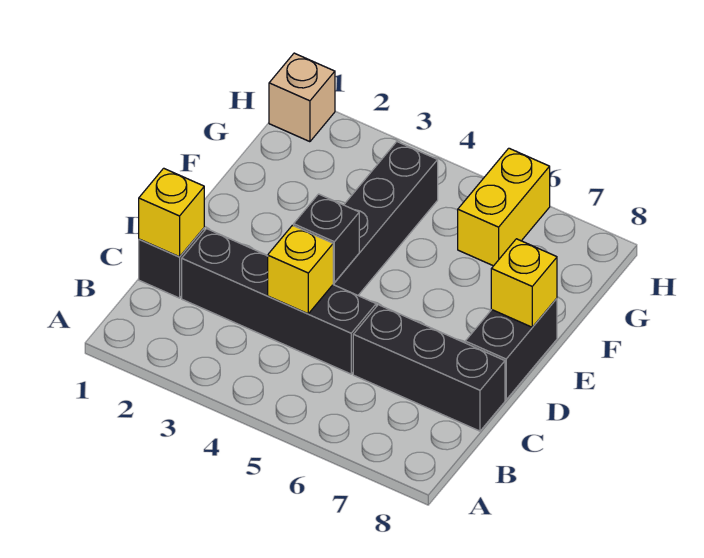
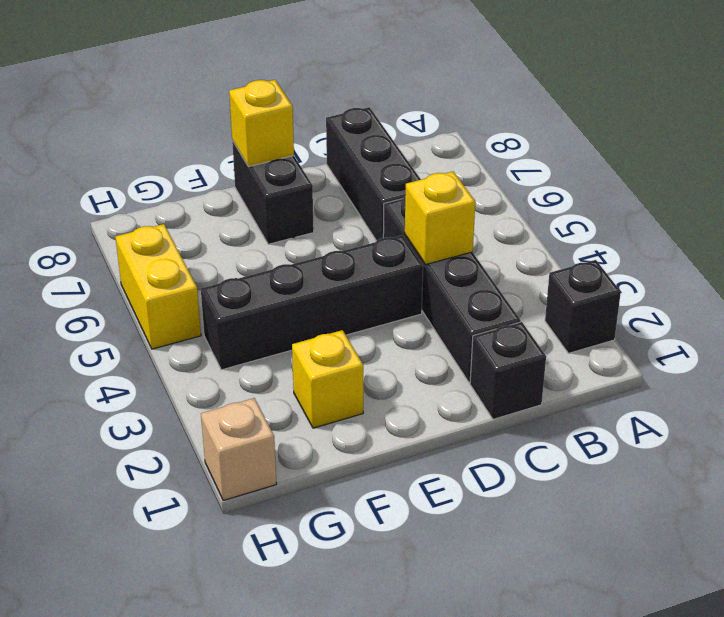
yellow brick C1 level 2 -> yellow brick F2 level 1
black brick D4 level 2 -> black brick A2 level 1
black brick D8:E8 level 1 -> black brick E7:E8 level 1
yellow brick G6:H6 level 1 -> yellow brick H5:H6 level 1

